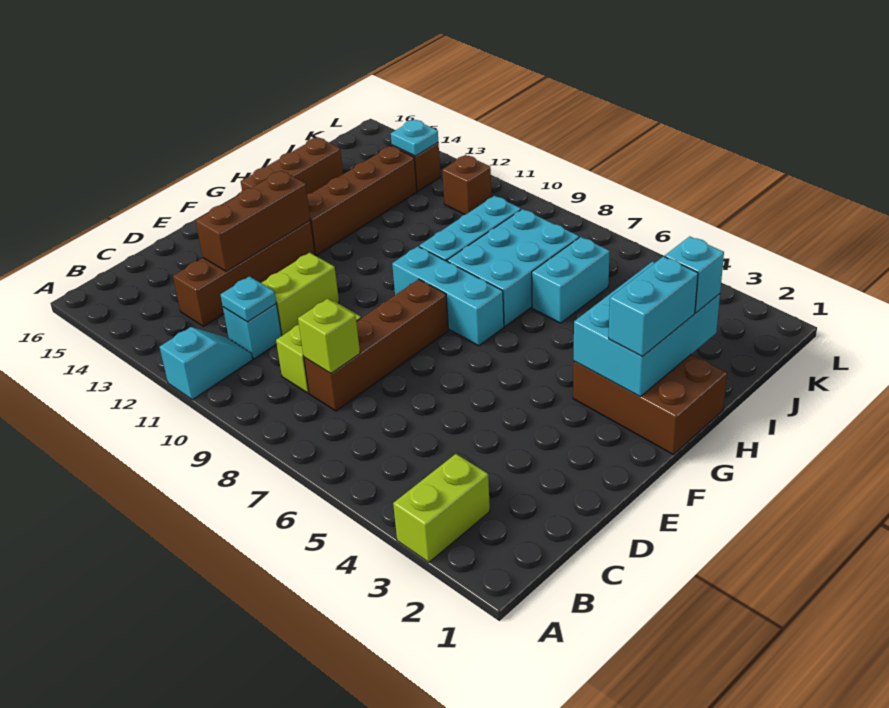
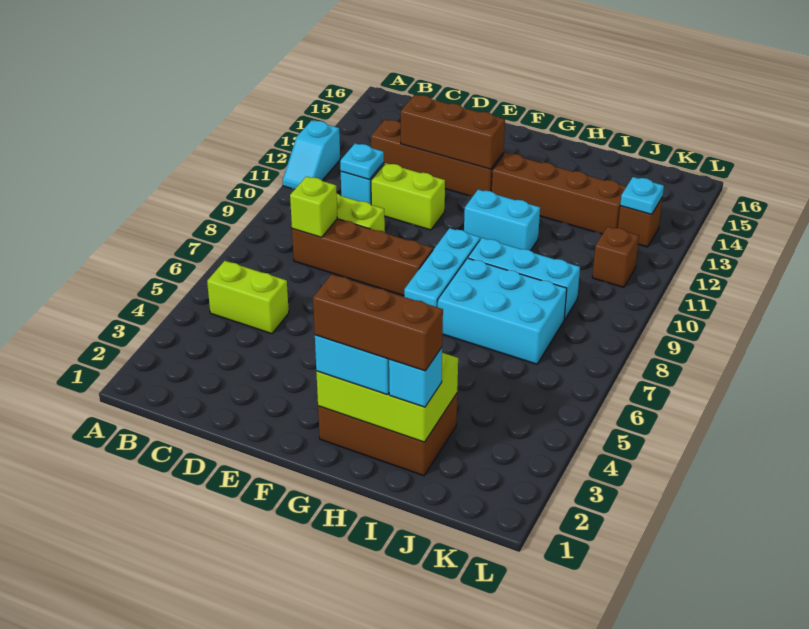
lime brick A3:B3 level 1 -> lime brick B5:C5 level 1
cyan slope A11:B11 level 1 top A -> cyan slope A11:A12 level 1 top 12
brown brick G1:H3 level 1 -> brown brick G2:I3 level 1
cyan brick G2:I3 level 2 -> lime brick G2:I3 level 2
brown brick G15:I15 level 1 -> brown brick G2:I2 level 4
cyan brick I6:J6 level 1 -> cyan brick G11:H11 level 1

